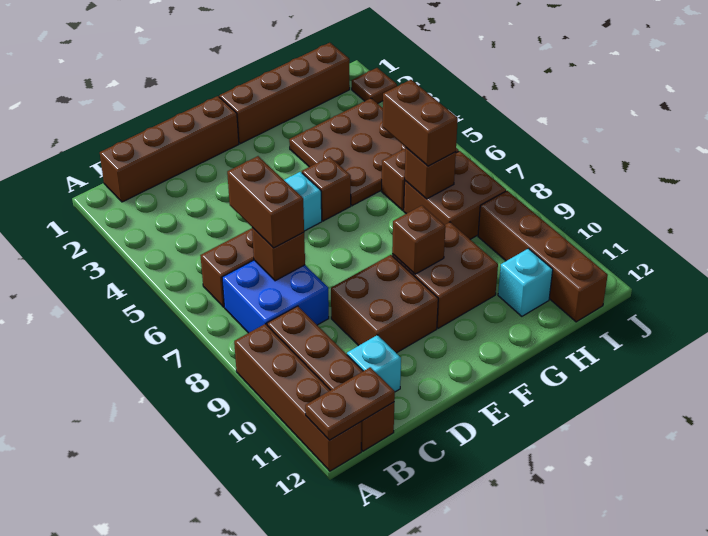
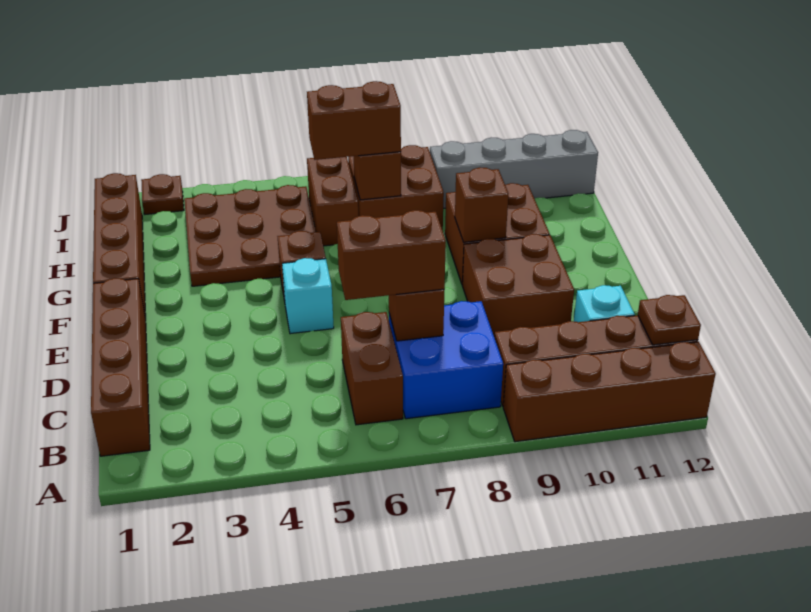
brown plate A12:B12 level 2 -> brown plate B12 level 2
cyan brick H11 level 1 -> none
brown brick I9:I12 level 1 -> grey brick I9:I12 level 1

